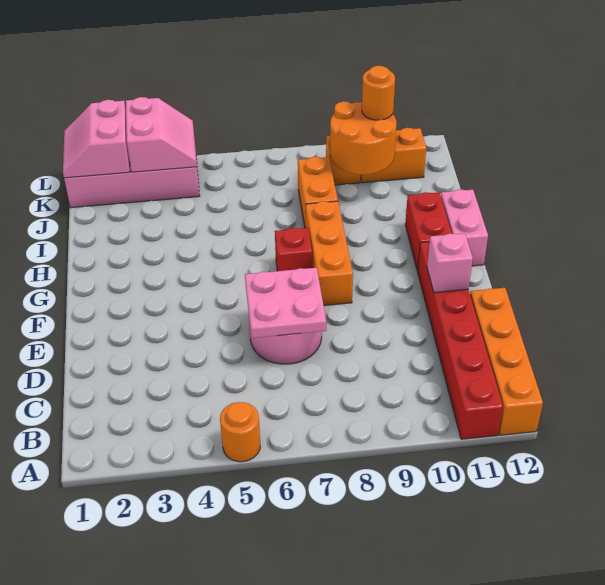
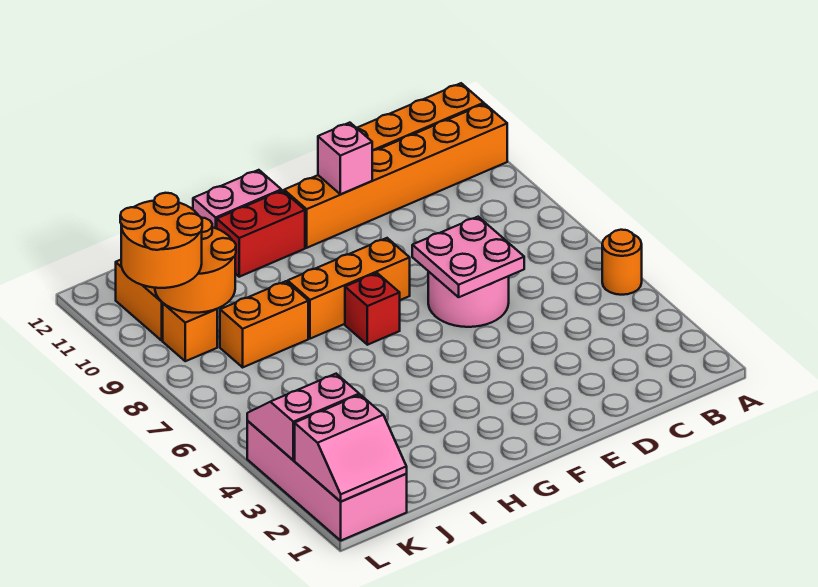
red brick A11:F11 level 1 -> orange brick A11:F11 level 1
orange round brick K10 level 3 -> orange round brick K9:L10 level 3

